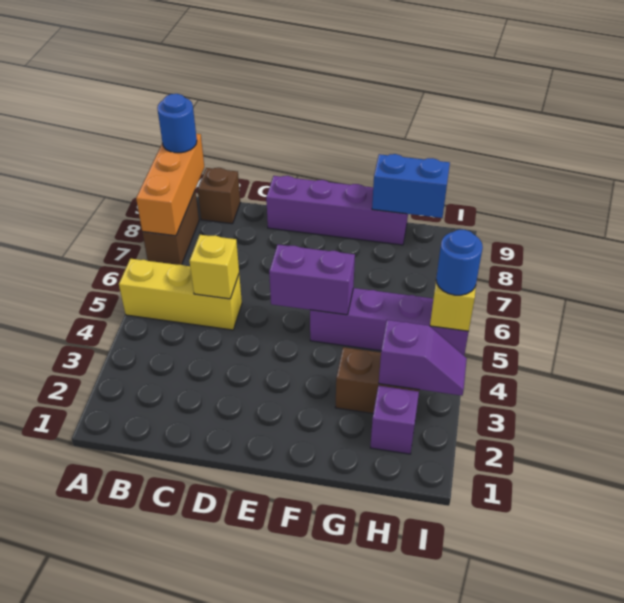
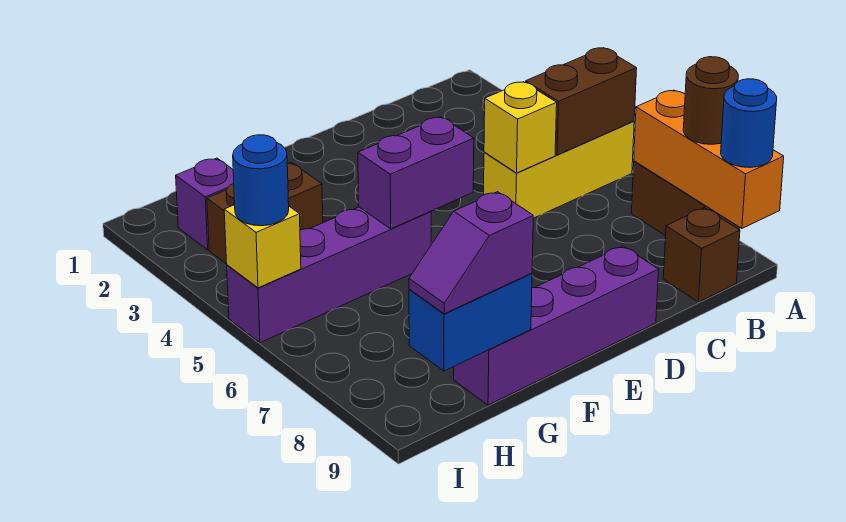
none -> brown brick A5:B5 level 2
none -> brown round brick A8 level 3
purple slope H3:I3 level 2 top H -> purple slope G9:H9 level 3 top G

